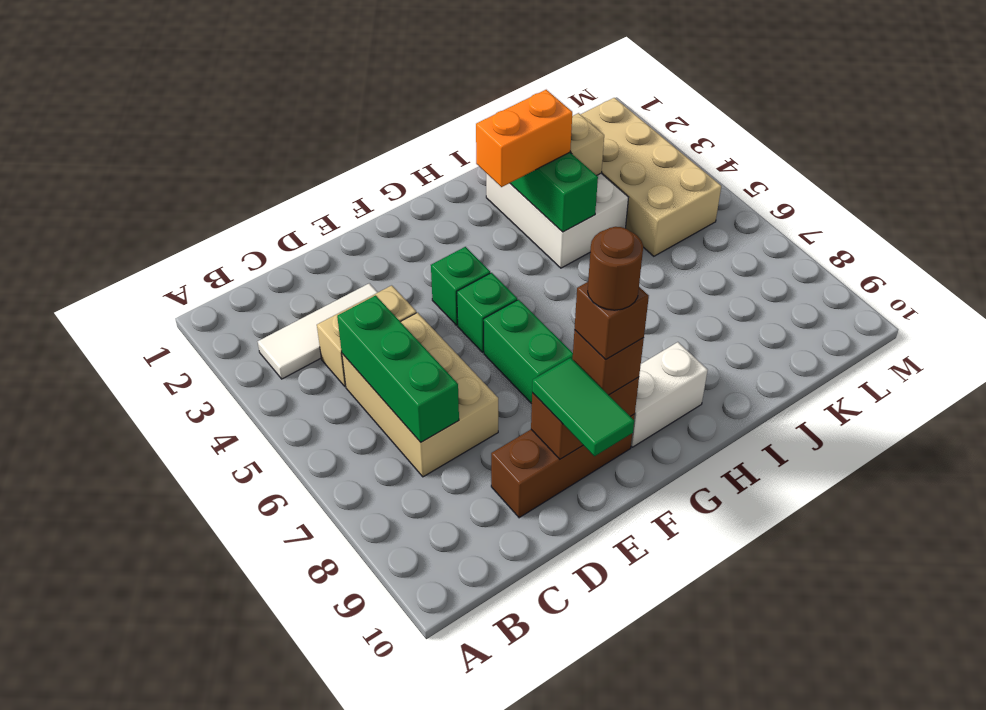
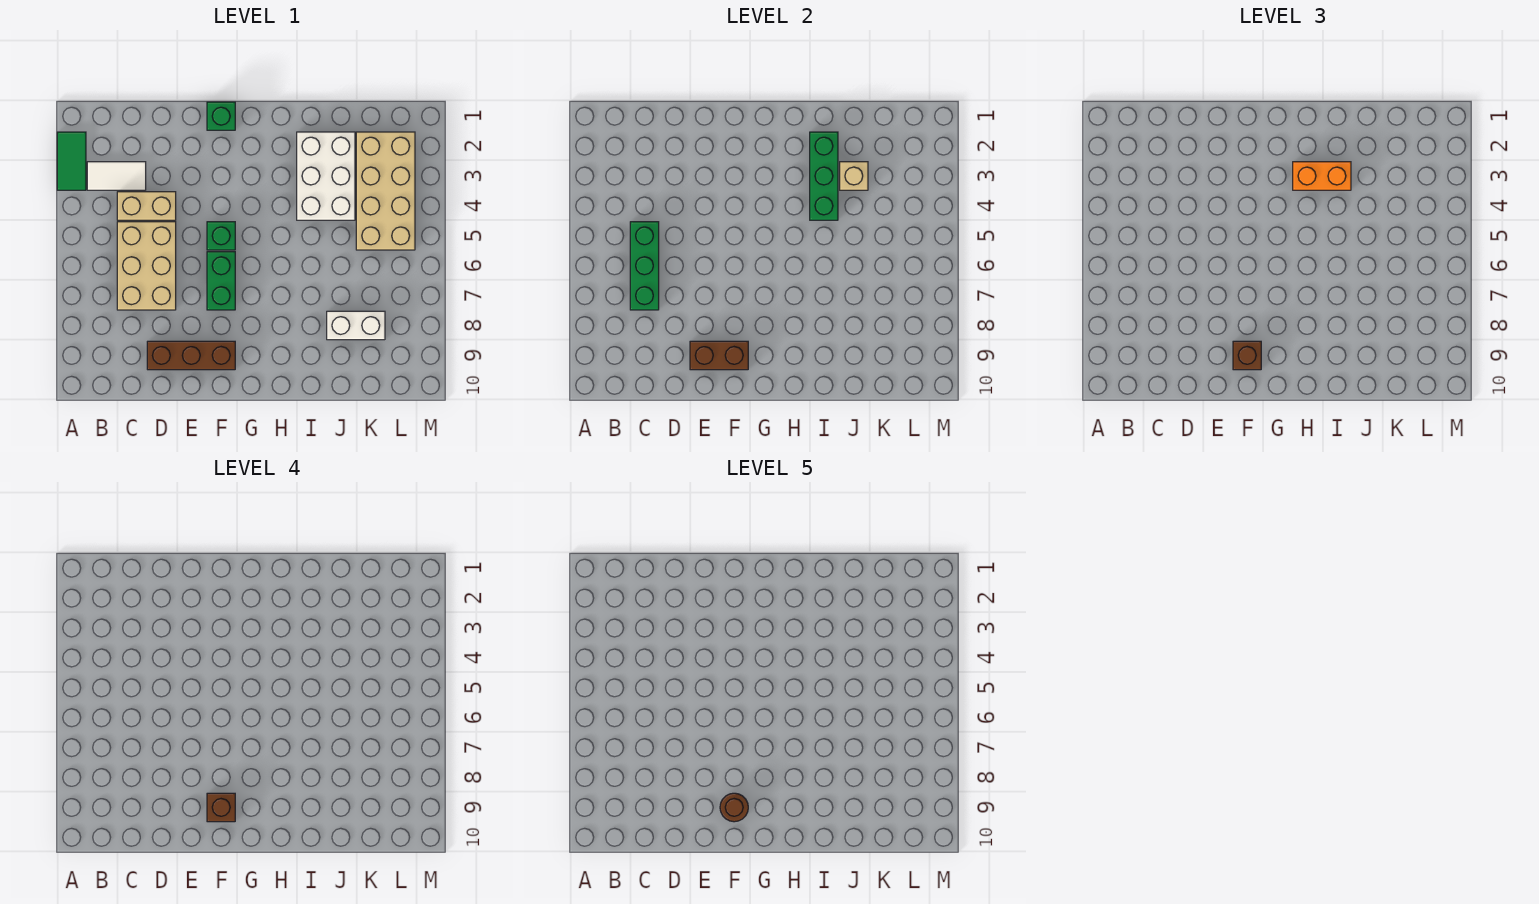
white tile B3:D3 level 1 -> white tile B3:C3 level 1
green tile E9:E10 level 3 -> green tile A2:A3 level 1
green brick F4 level 1 -> green brick F1 level 1
white brick G9:H9 level 1 -> white brick J8:K8 level 1

